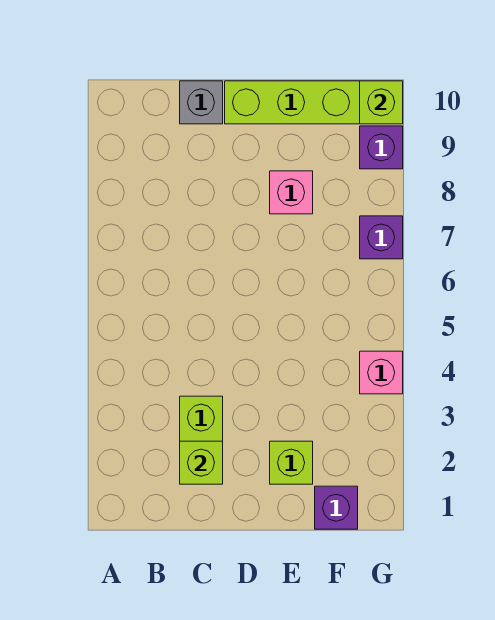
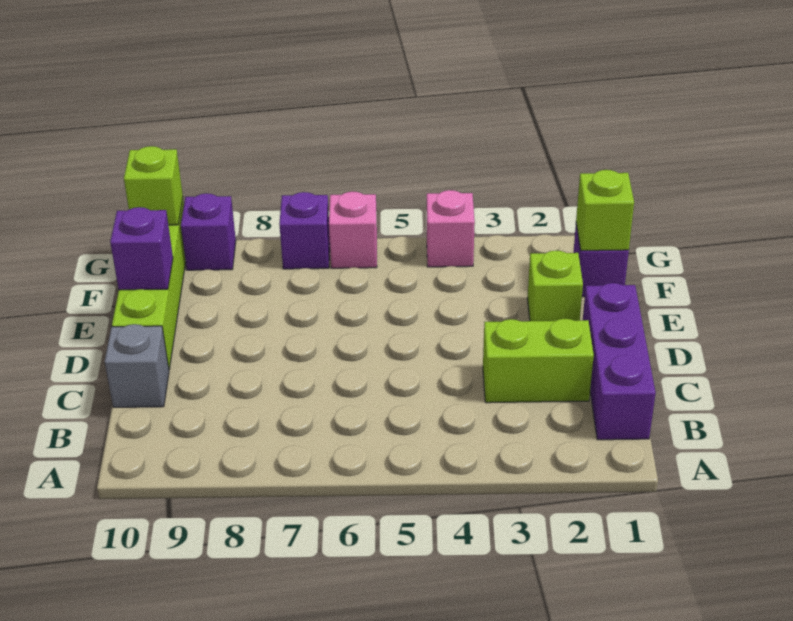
none -> purple brick B1:D1 level 1
lime brick C2 level 2 -> lime brick F1 level 2
pink brick E8 level 1 -> pink brick G6 level 1
none -> purple brick E10 level 2

